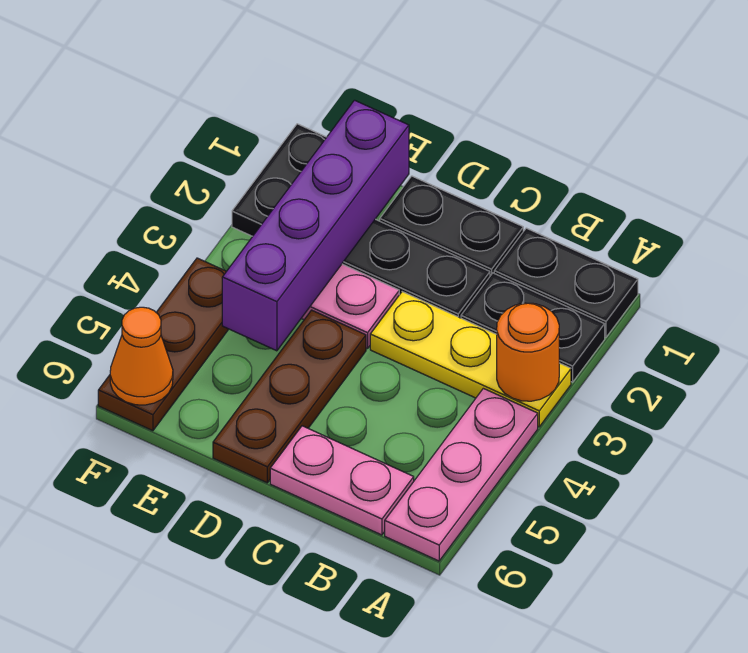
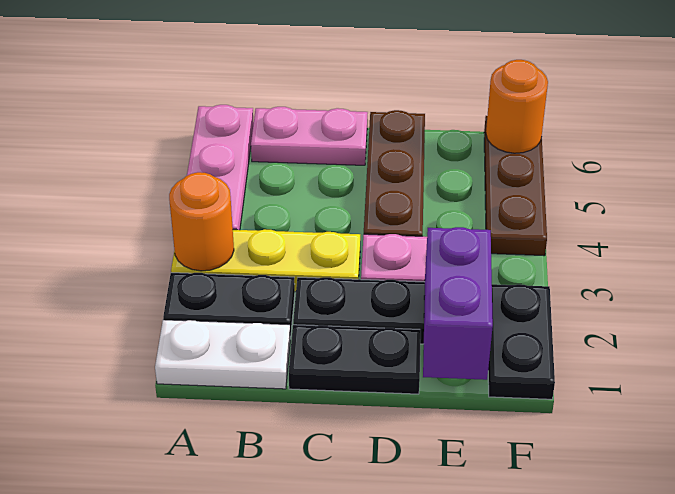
black plate A1:B1 level 1 -> white plate A1:B1 level 1
purple brick E1:E4 level 2 -> purple brick E1:E2 level 2
orange cone F6 level 2 -> orange round brick F6 level 2

